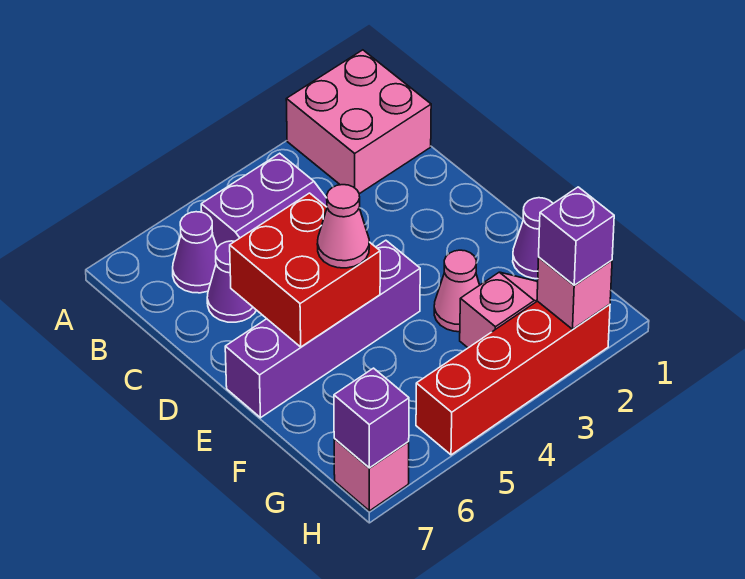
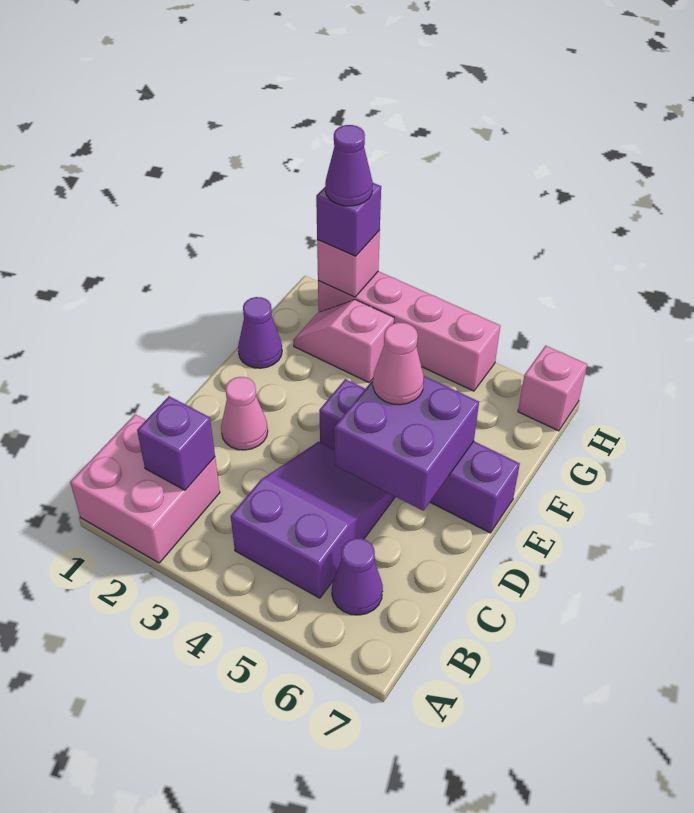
purple cone C6 level 1 -> purple cone H2 level 4
red brick D5:E6 level 2 -> purple brick D5:E6 level 2
pink cone F3 level 1 -> pink cone D2 level 1
red brick H2:H5 level 1 -> pink brick H2:H5 level 1
purple brick H7 level 2 -> purple brick B2 level 2

